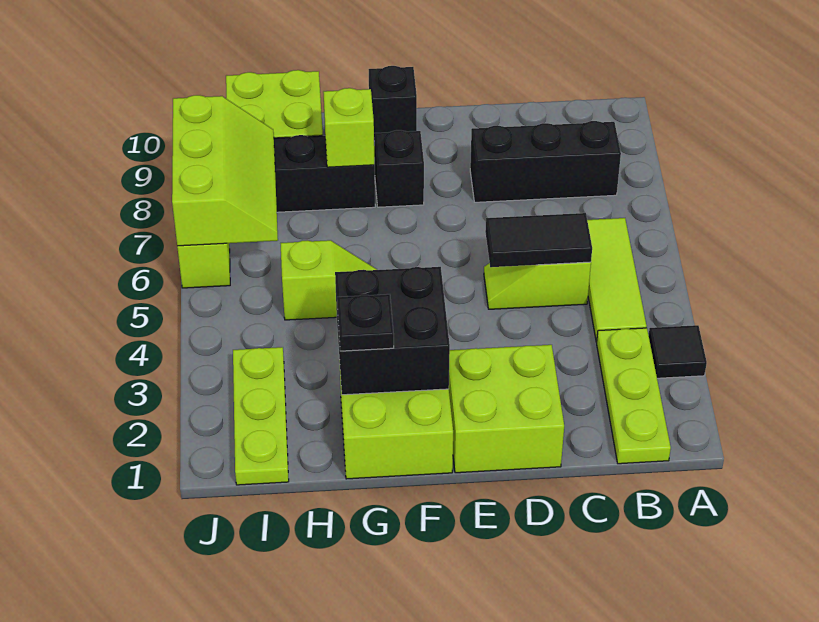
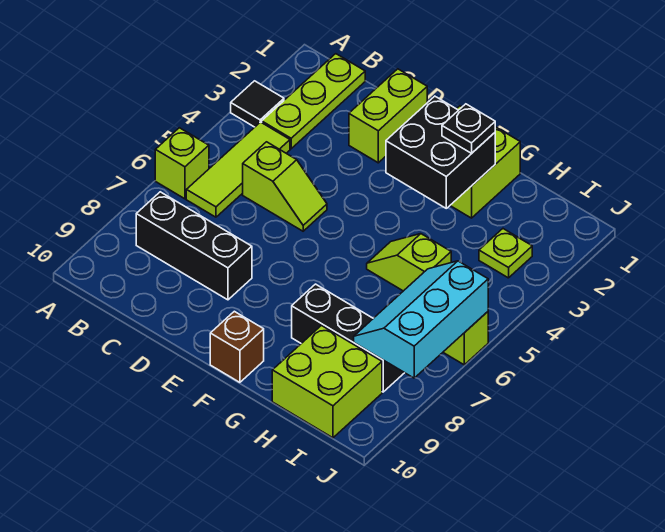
black tile C5:D5 level 2 -> none
lime brick D1:E2 level 1 -> lime brick D1:D2 level 1
black brick F8 level 1 -> none
black brick F10 level 1 -> brown brick F10 level 1
lime brick G8 level 2 -> lime brick A6 level 1
lime plate I1:I3 level 1 -> lime plate I3 level 1
lime slope I6:J8 level 2 top J -> cyan slope I6:J8 level 2 top J

